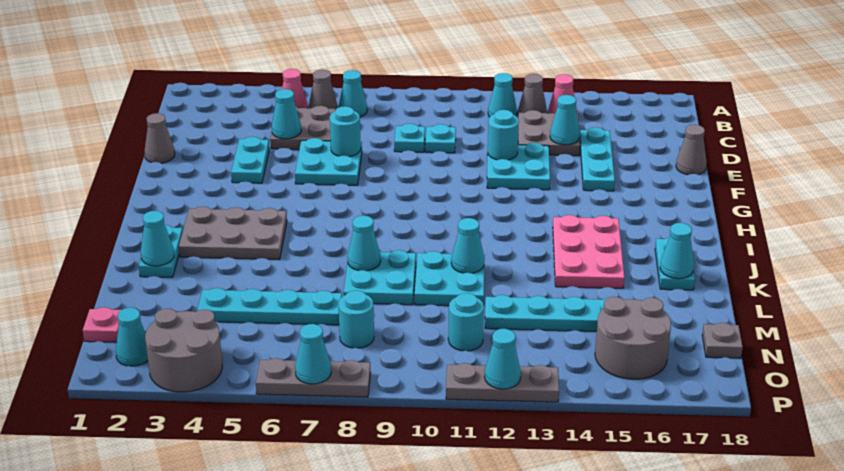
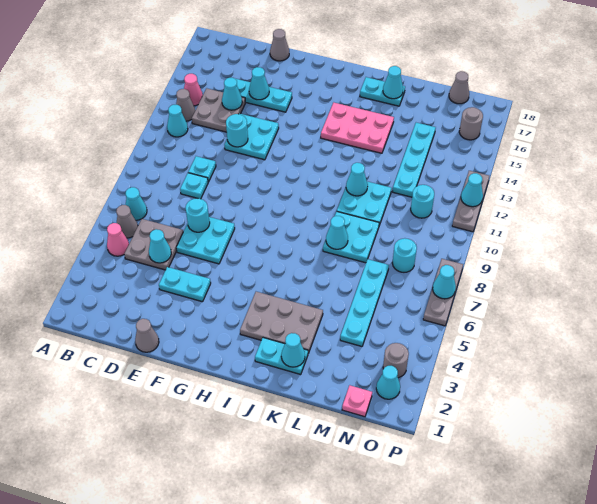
none -> cyan cone E15 level 2
grey plate I3:J5 level 1 -> grey plate I3:K4 level 1
grey round brick N15:O16 level 1 -> grey round brick O16 level 1
grey plate N18 level 1 -> grey cone N18 level 1
grey round brick O3:P4 level 1 -> grey round brick O3 level 1

